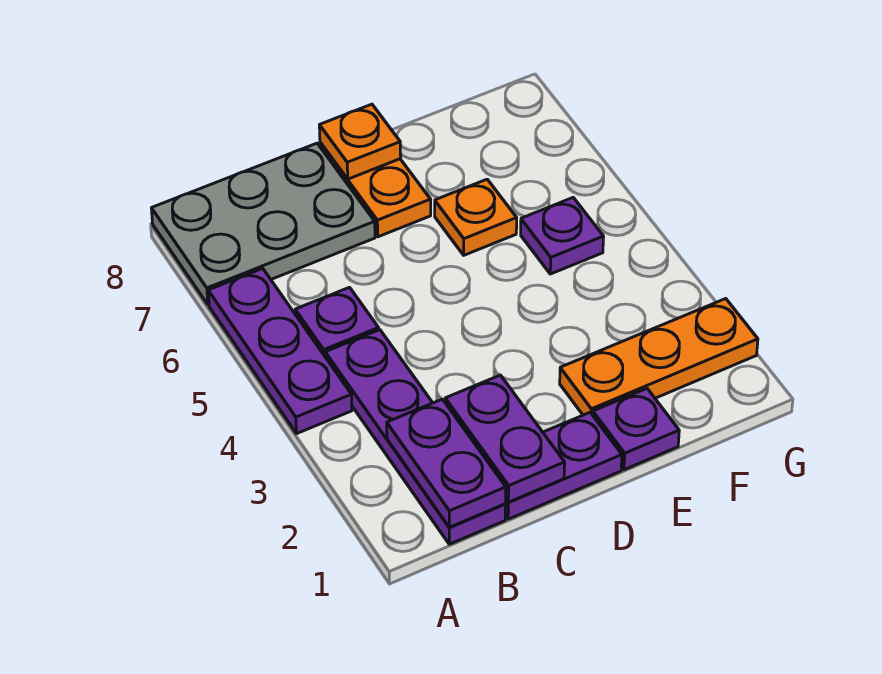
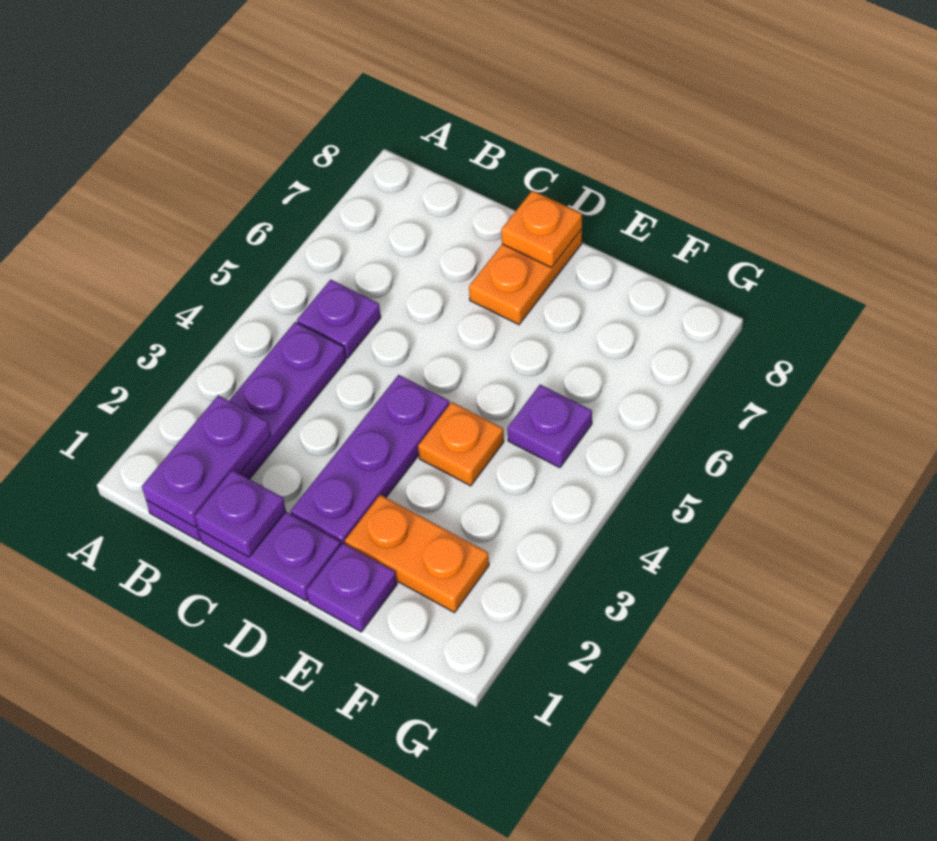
purple plate A4:A6 level 1 -> purple plate D2:D4 level 1
grey plate A7:C8 level 1 -> none
purple plate C1:C2 level 2 -> purple plate C1 level 2
orange plate E2:G2 level 1 -> orange plate E2:F2 level 1
orange plate E6 level 1 -> orange plate E4 level 1

